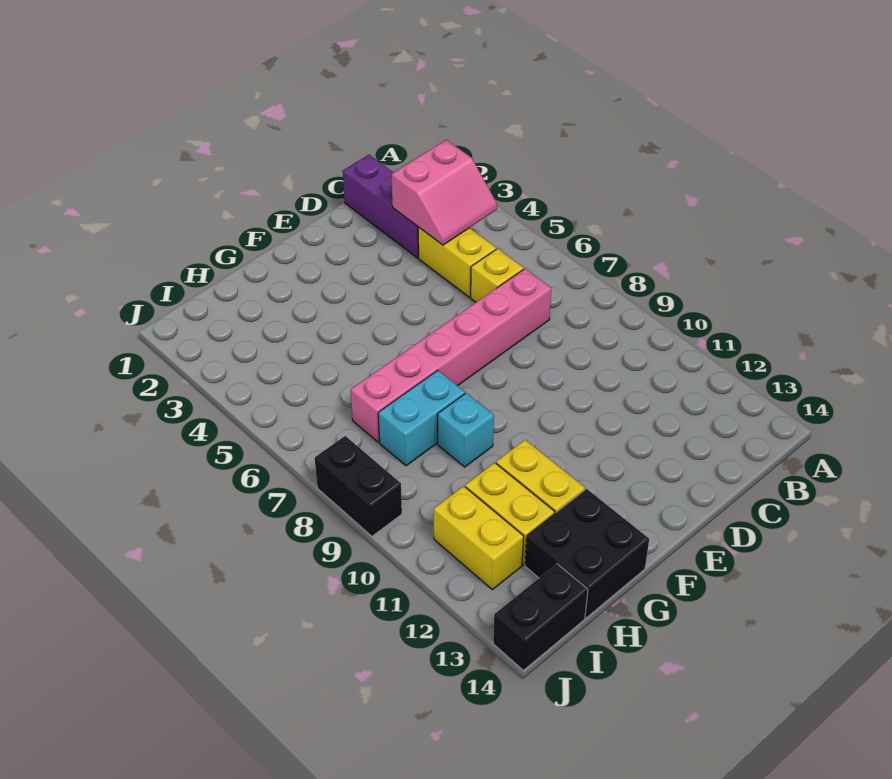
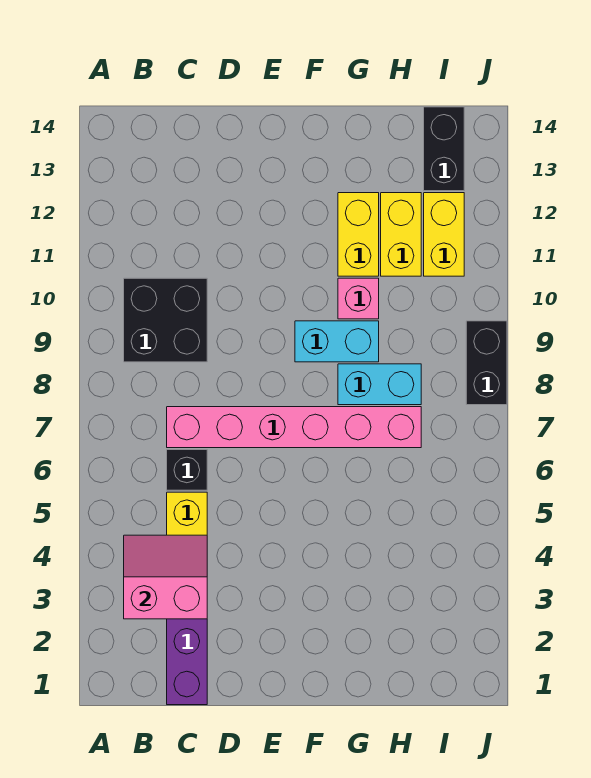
yellow brick C6 level 1 -> black brick C6 level 1
cyan brick G9 level 1 -> cyan brick F9:G9 level 1
none -> pink brick G10 level 1
black brick G13:H14 level 1 -> black brick B9:C10 level 1
black brick I14:J14 level 1 -> black brick I13:I14 level 1

